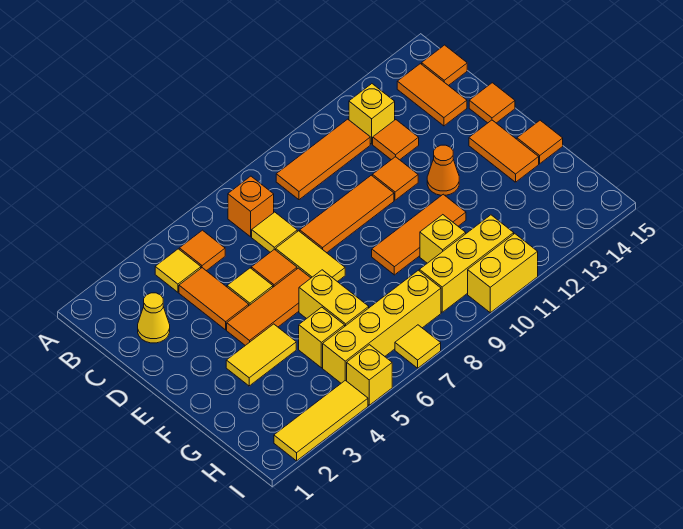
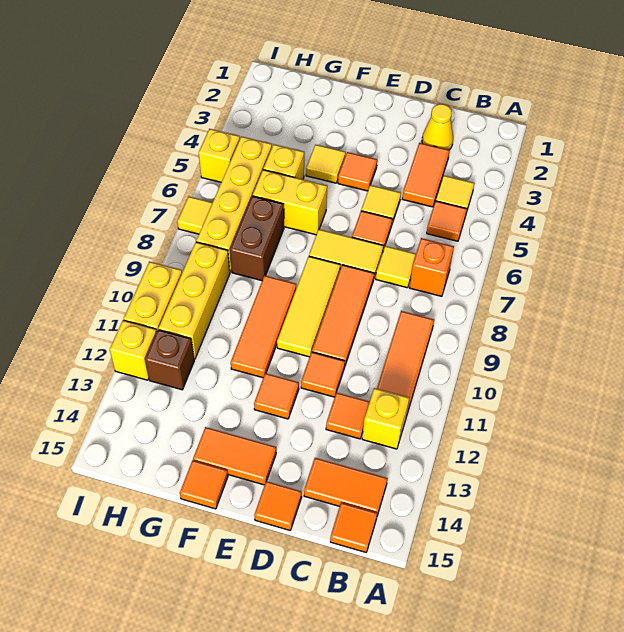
orange tile C4:D4 level 1 -> orange tile C3:C4 level 1
orange tile E4:E6 level 1 -> orange tile E4 level 1
orange cone E12 level 1 -> orange tile E12 level 1
yellow tile F3:F4 level 1 -> yellow tile F4 level 1
none -> brown brick G7:G8 level 1
yellow brick G10 level 1 -> yellow brick I12 level 1
none -> brown brick H12 level 1
yellow tile I2:I4 level 1 -> yellow tile E8:E10 level 1

